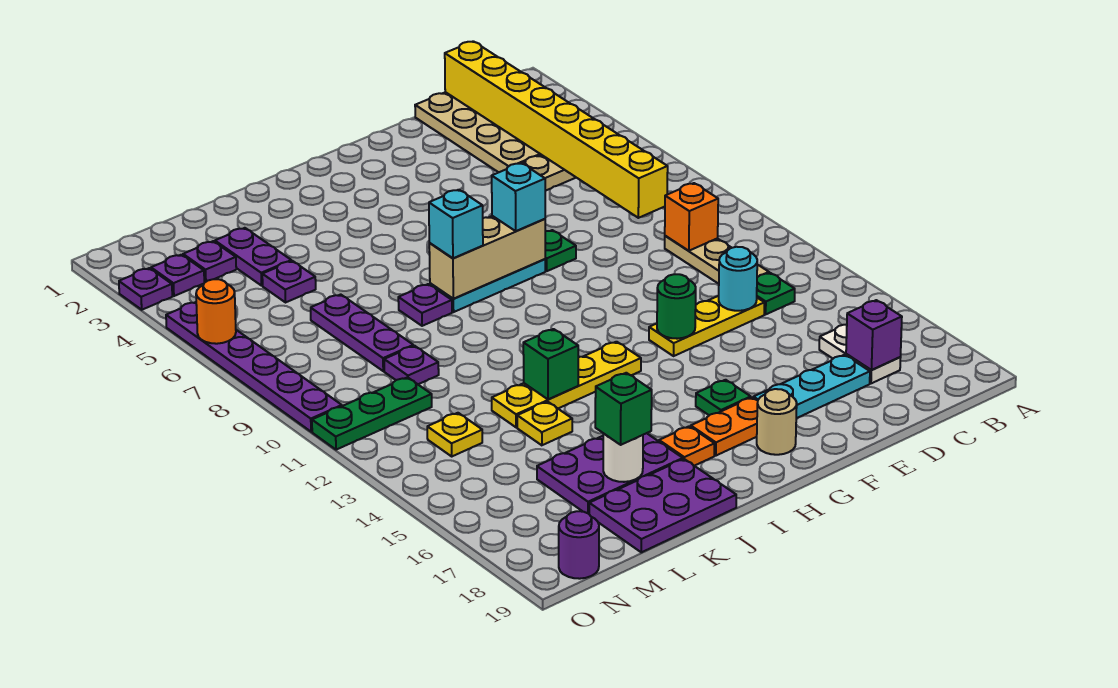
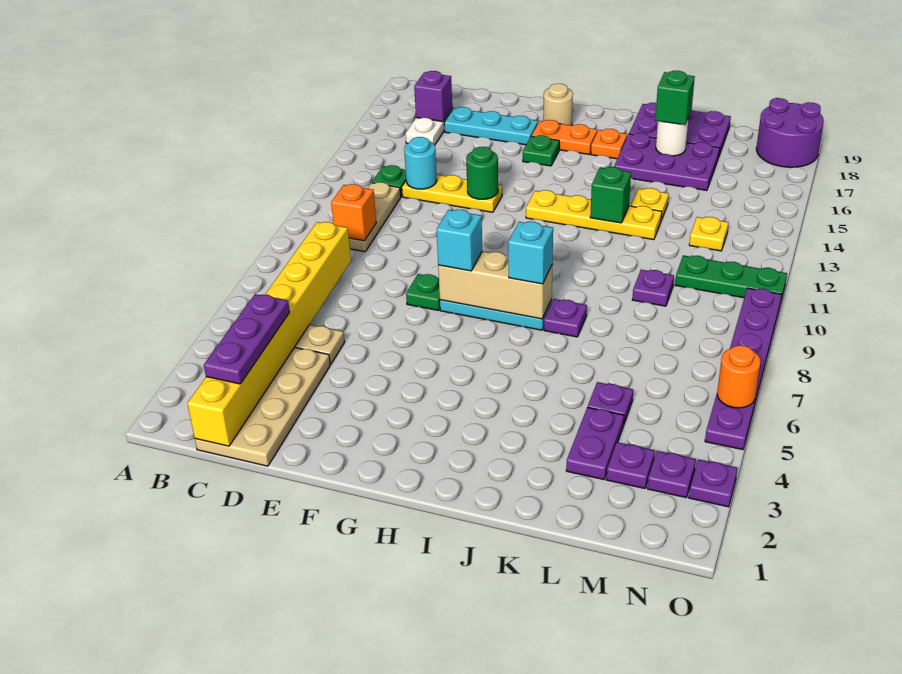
purple plate L7:L9 level 1 -> purple plate C2:C4 level 3
purple round brick N19 level 1 -> purple round brick N18:O19 level 1

